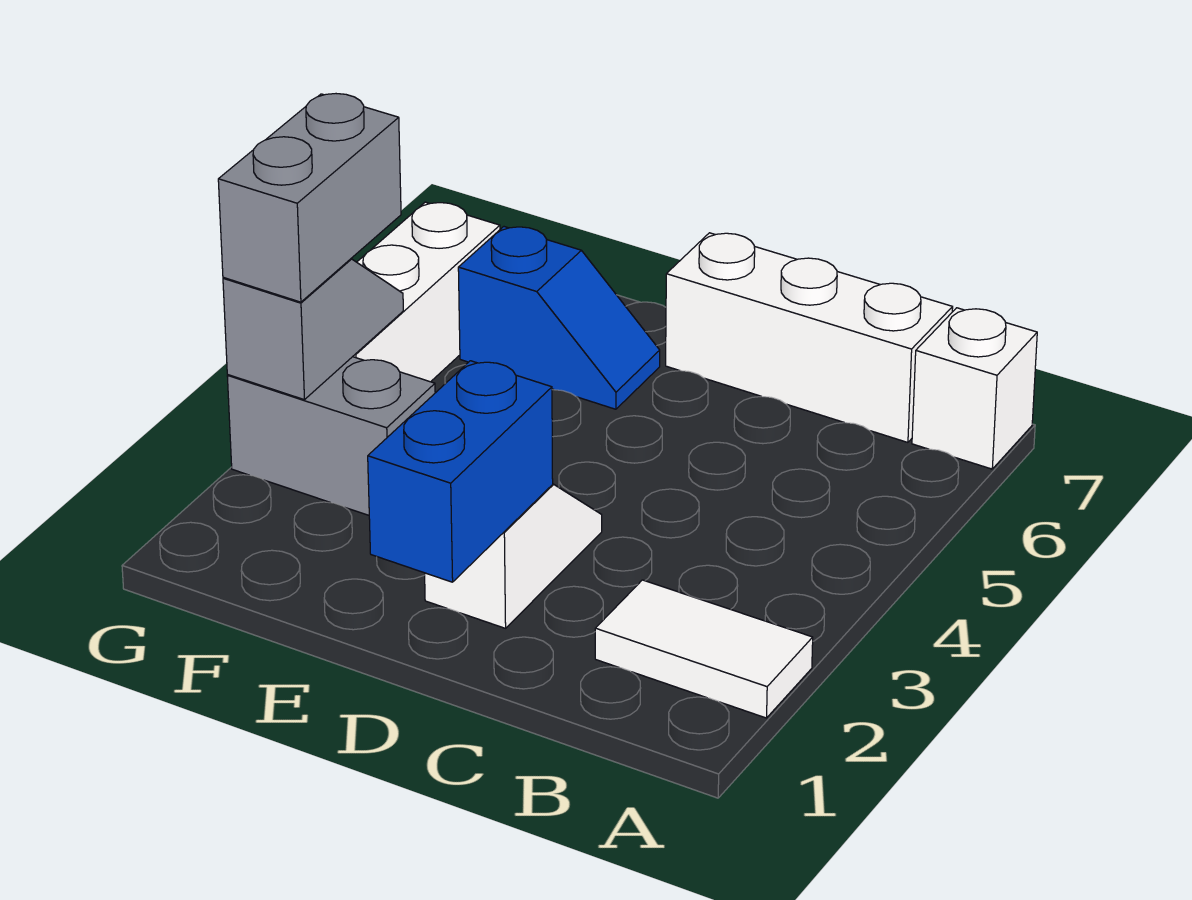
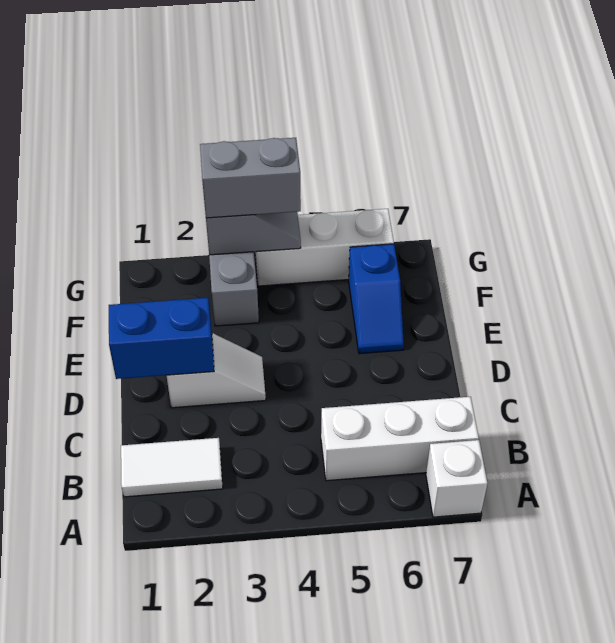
white tile A2:B2 level 1 -> white tile B1:B2 level 1
white brick B7:D7 level 1 -> white brick B5:B7 level 1

